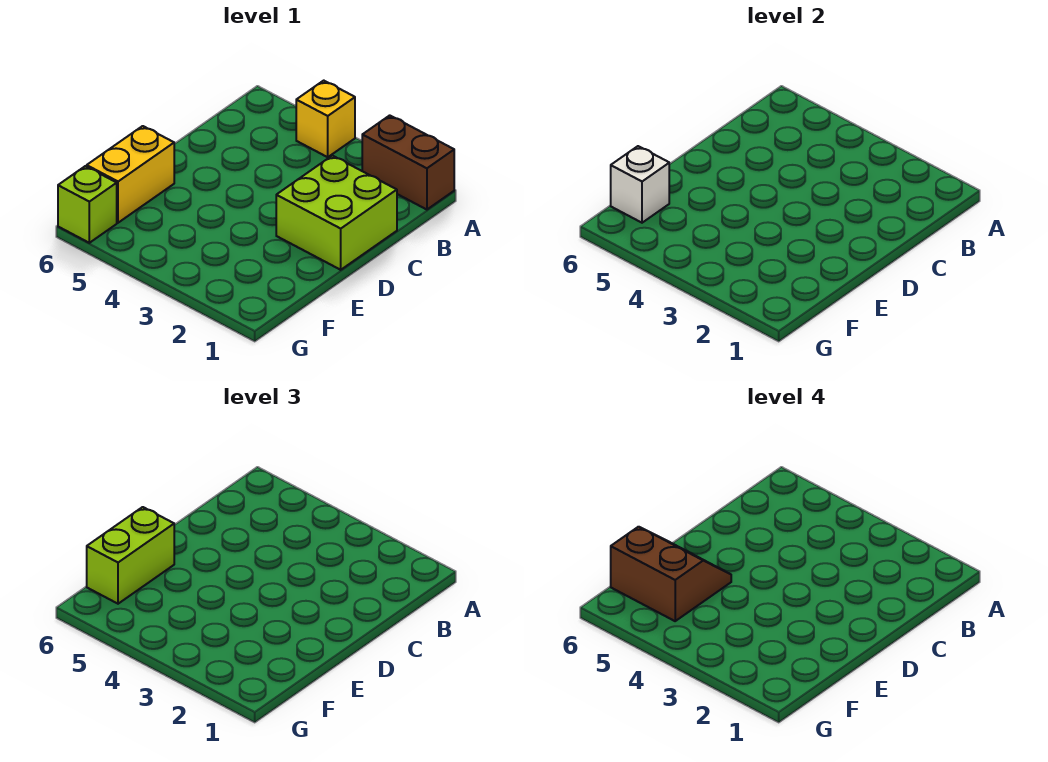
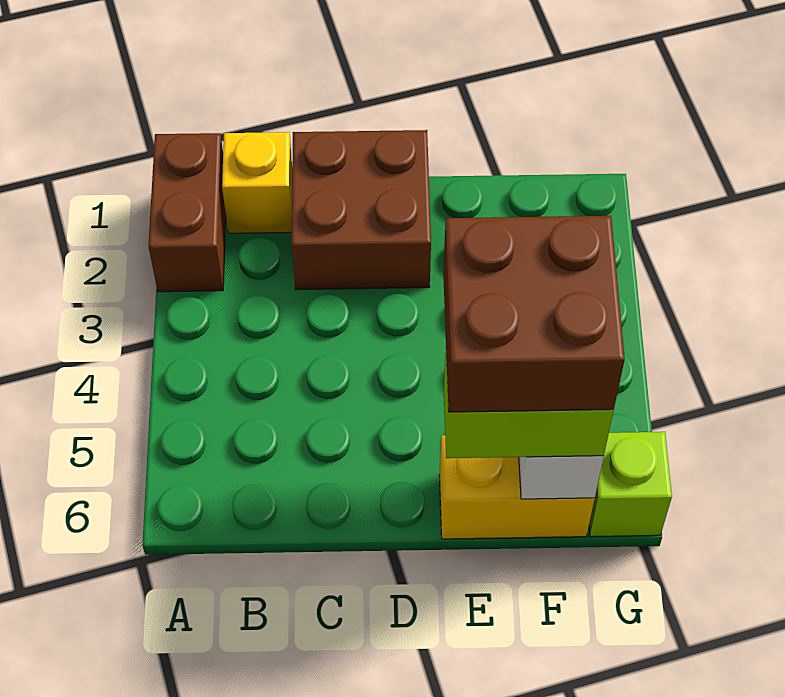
yellow brick A4 level 1 -> yellow brick B1 level 1
lime brick C1:D2 level 1 -> brown brick C1:D2 level 1
brown slope E5:F6 level 4 top F -> brown brick E5:F6 level 4

